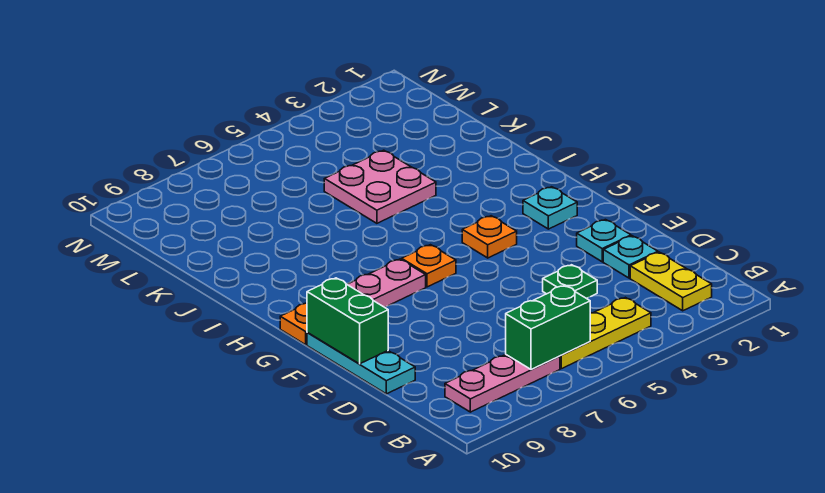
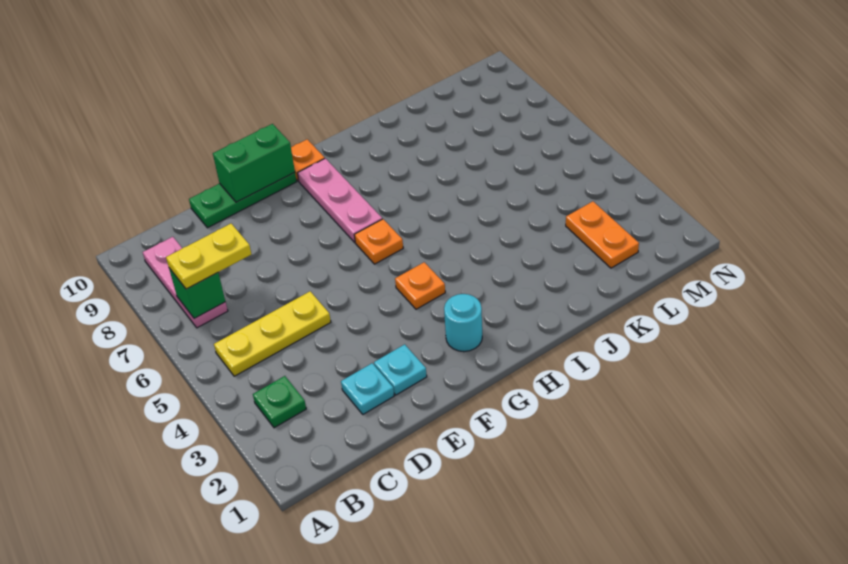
yellow plate B2:C2 level 1 -> yellow plate B7:C7 level 3
yellow plate B4:B6 level 1 -> yellow plate B5:D5 level 1
green brick B6:B7 level 2 -> green brick B7 level 2
green plate D4 level 1 -> green plate B3 level 1
cyan plate D10:F10 level 1 -> green plate D10:F10 level 1
cyan plate G2 level 1 -> cyan round brick G2 level 1
pink plate J4:K5 level 1 -> none
none -> orange plate L2:L3 level 1

